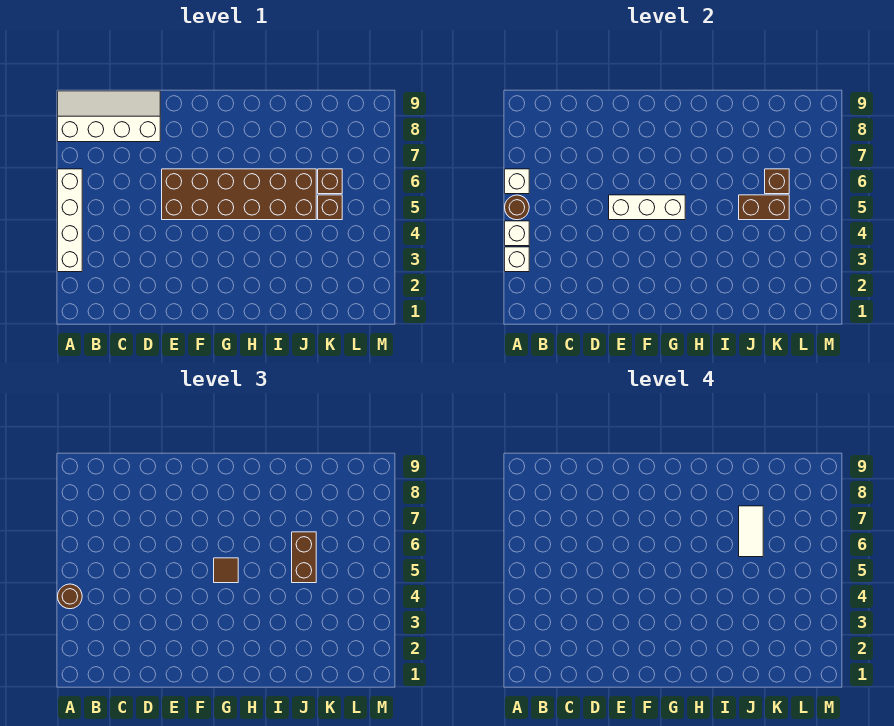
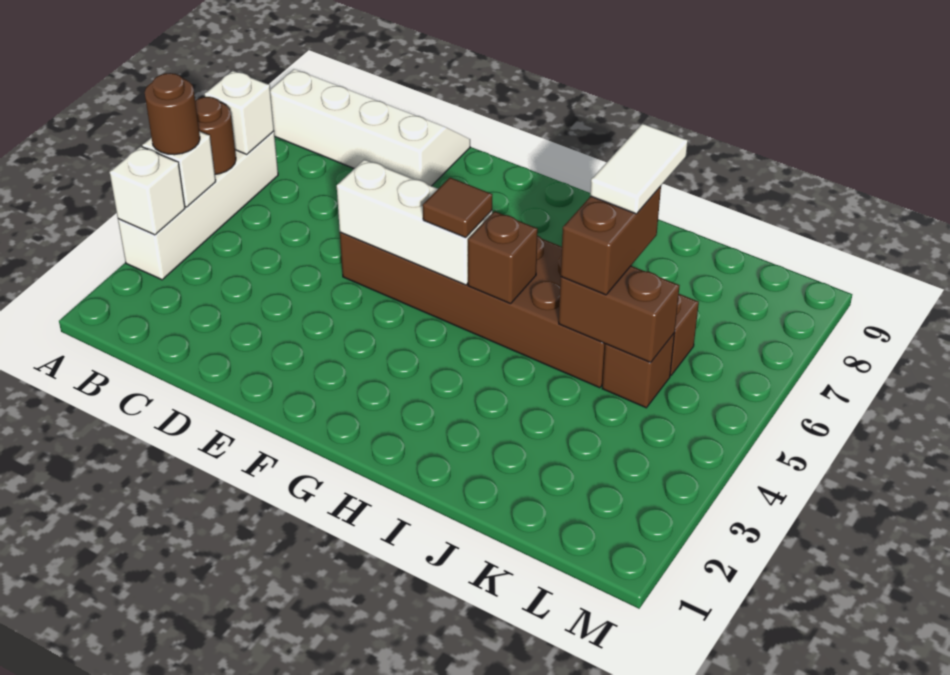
brown brick K6 level 2 -> brown brick H5 level 2

